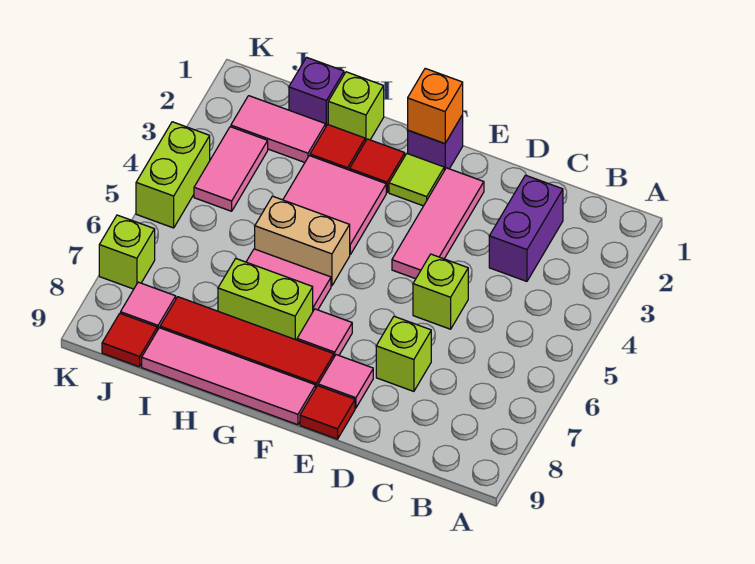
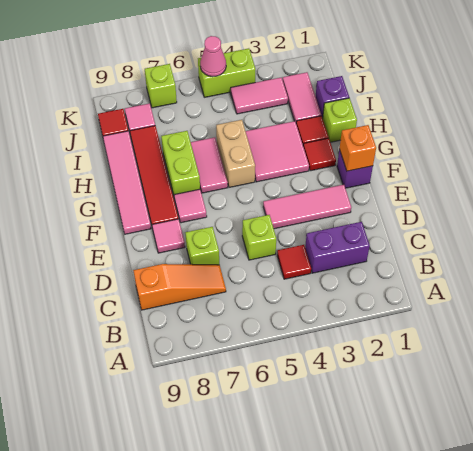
none -> orange slope C7:C9 level 1 top 9
red tile E9 level 1 -> red tile C4 level 1
lime tile F2 level 1 -> none
none -> pink cone K5 level 2

